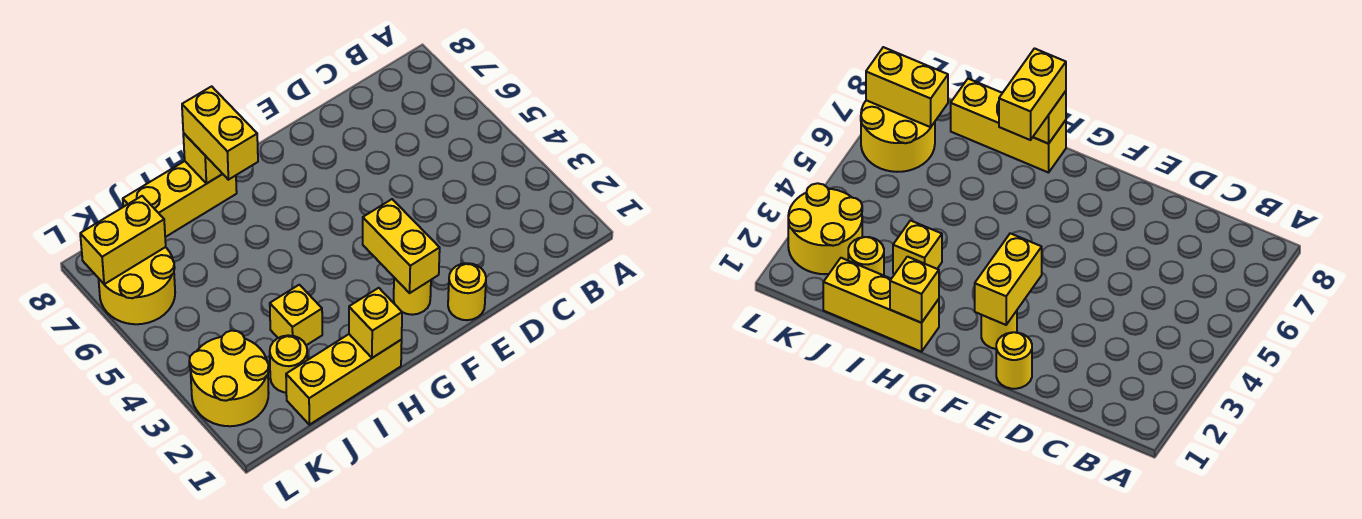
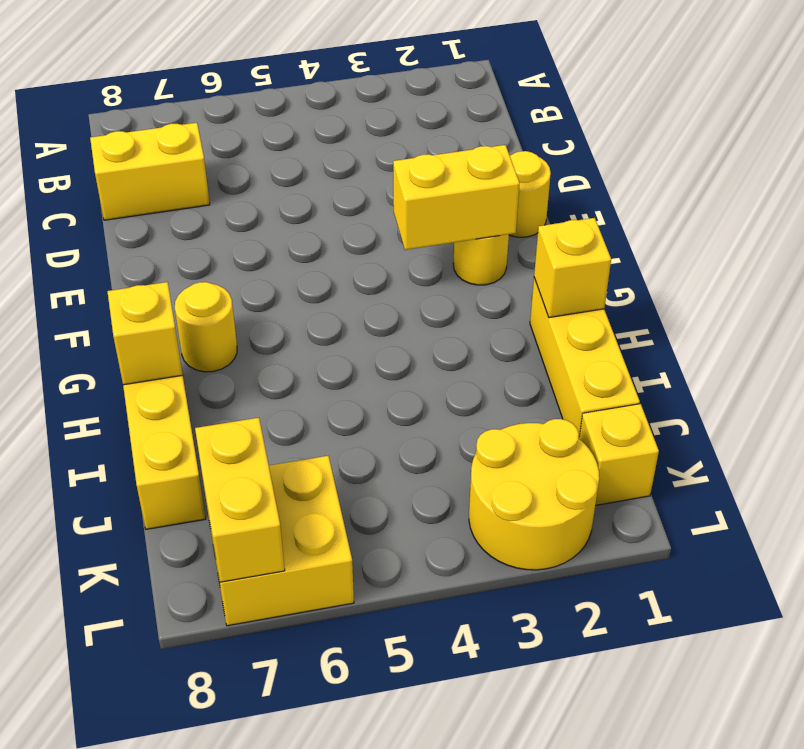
yellow brick H7:H8 level 3 -> yellow brick C7:C8 level 1
yellow brick I3 level 1 -> yellow brick K1 level 1
yellow round brick J2 level 1 -> yellow round brick G7 level 1
yellow round brick K6:L7 level 1 -> yellow brick K6:L7 level 1

